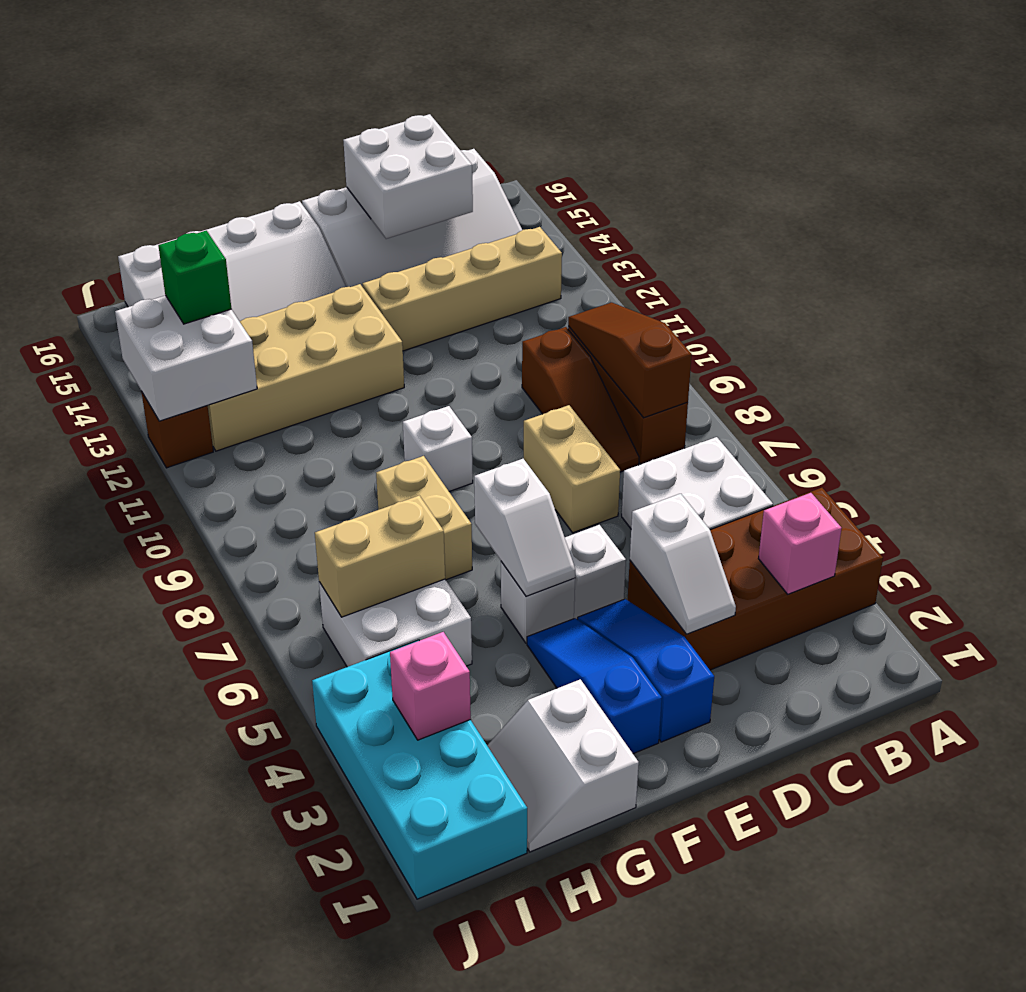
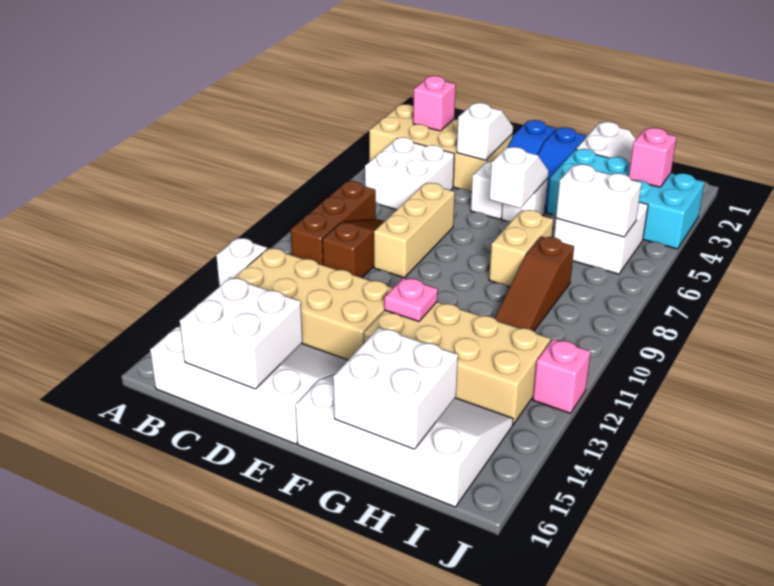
brown brick A3:D4 level 1 -> tan brick A3:D4 level 1
brown slope B8:B10 level 2 top 8 -> brown slope H8:H10 level 1 top 8
tan brick B13:E13 level 1 -> tan brick B12:E13 level 1
tan brick D7:D8 level 1 -> tan brick D7:D9 level 1
white brick F9 level 1 -> white brick A12 level 1
none -> pink plate F12 level 2
tan brick H6:I6 level 2 -> white brick H6:I6 level 2
cyan brick I1:J4 level 1 -> cyan brick G3:J4 level 1
white brick I12:J13 level 2 -> white brick G15:H16 level 2
green brick I13 level 3 -> none
brown brick J12 level 1 -> pink brick J12 level 1

